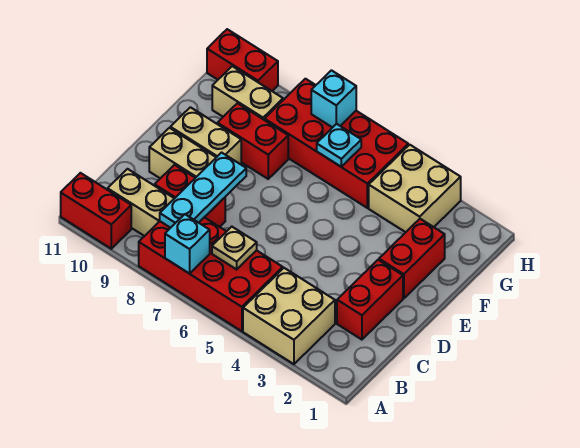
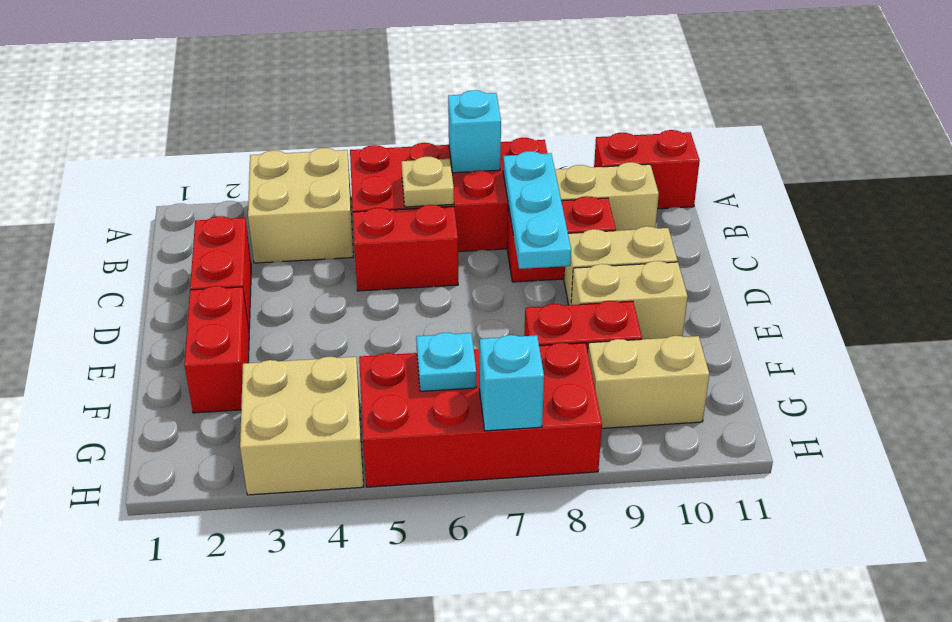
red brick H10:H11 level 1 -> red brick C5:C6 level 1

